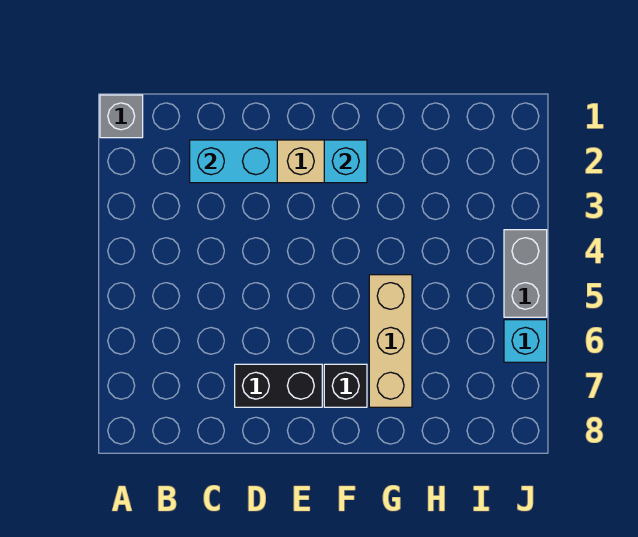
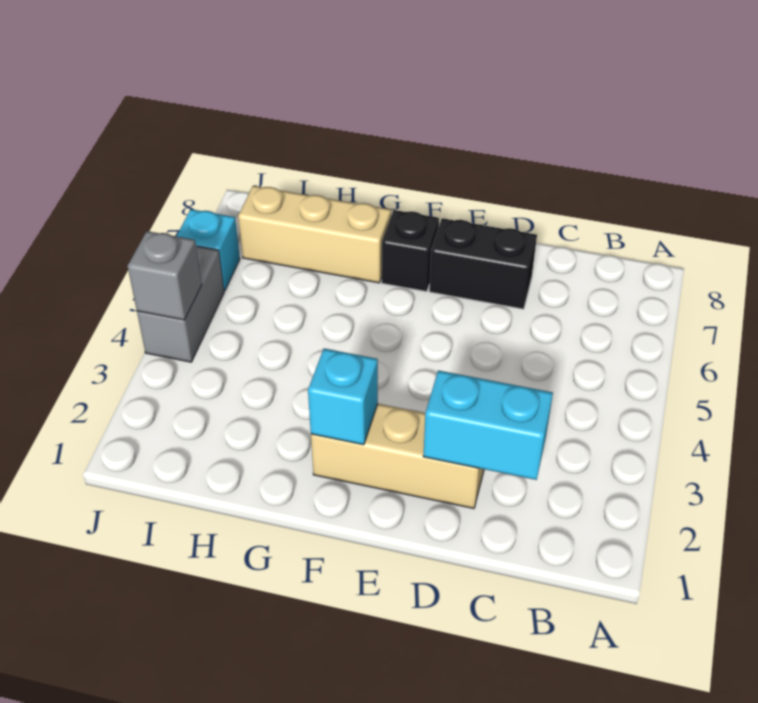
grey brick A1 level 1 -> grey brick J4 level 2
tan brick G5:G7 level 1 -> tan brick G7:I7 level 1

